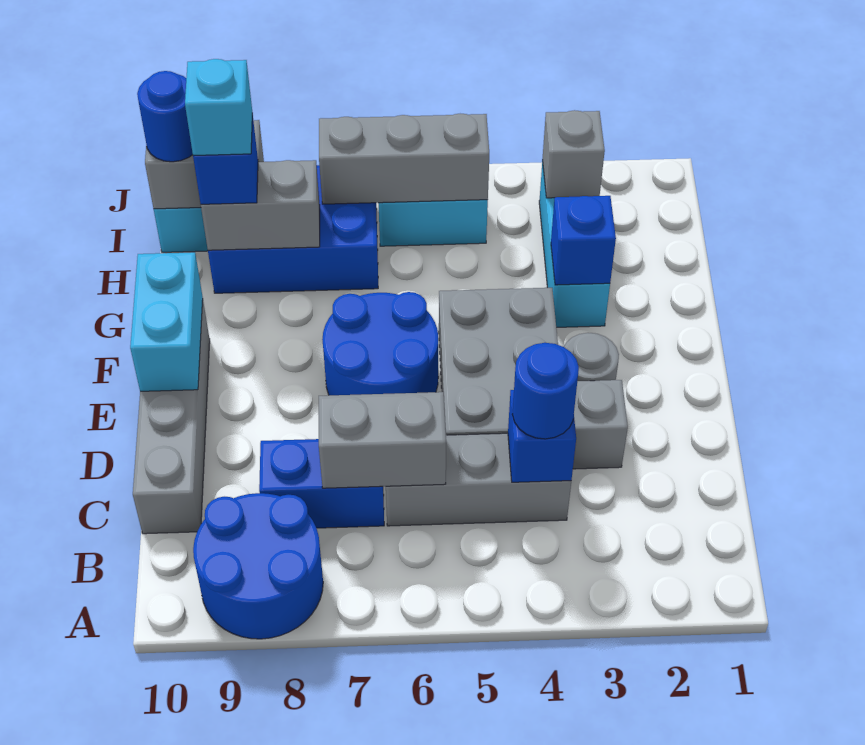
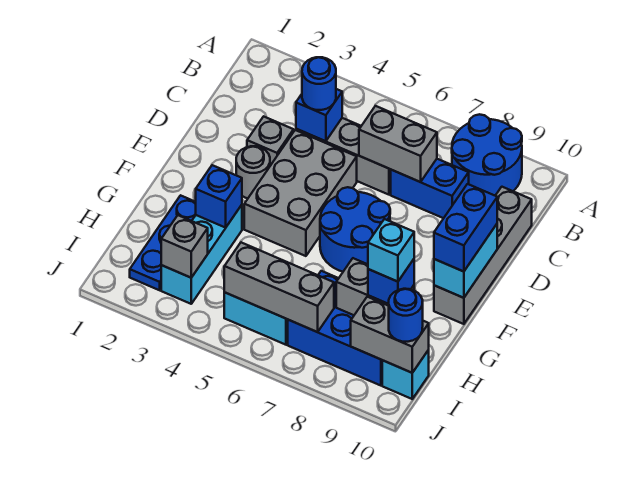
none -> blue brick E10:F10 level 3
none -> blue plate G2:I2 level 1

